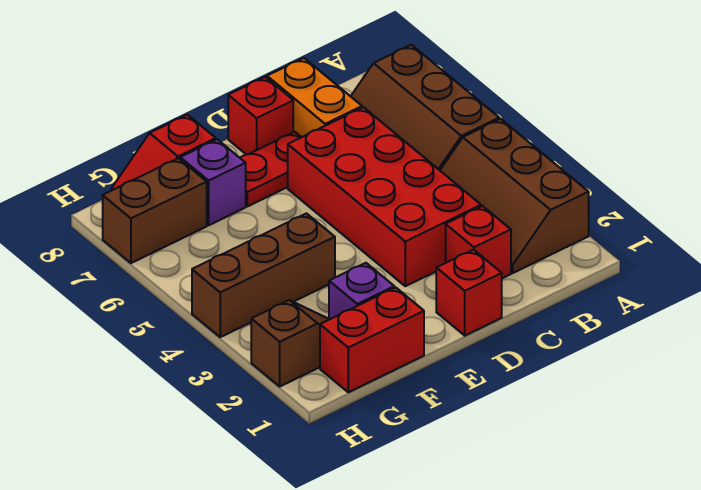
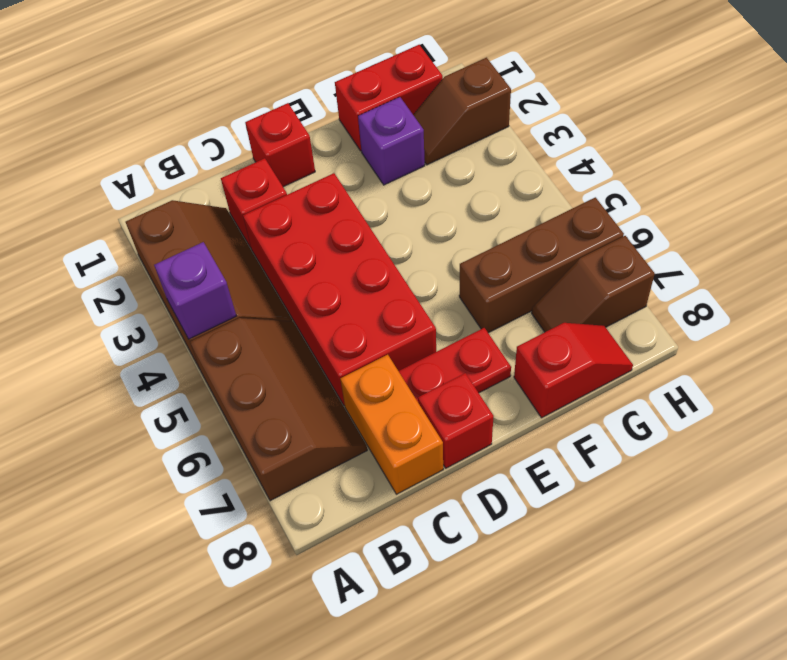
brown brick F4:H4 level 1 -> brown brick F6:H6 level 1
purple brick F7 level 1 -> purple brick A4 level 2
brown brick G7:H7 level 1 -> brown slope G7:H7 level 1 top H

